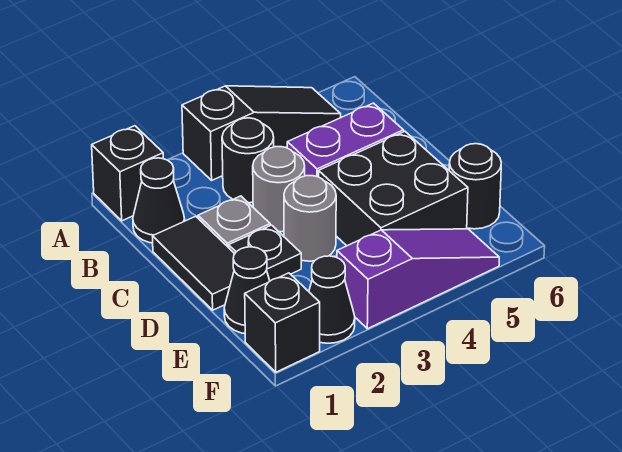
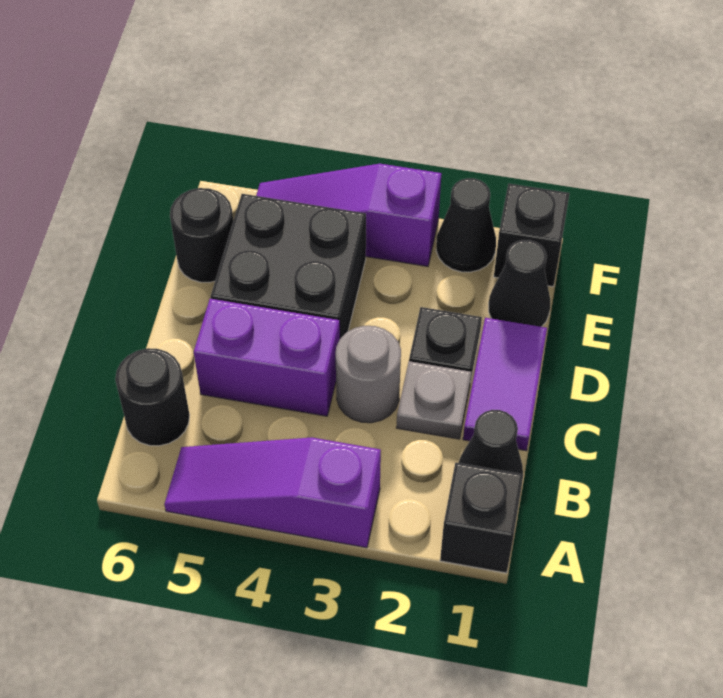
black slope A3:A5 level 1 top 3 -> purple slope A3:A5 level 1 top 3
black round brick B3 level 1 -> black round brick B6 level 1
black tile C1:D1 level 1 -> purple tile C1:D1 level 1
grey round brick D3 level 1 -> none

